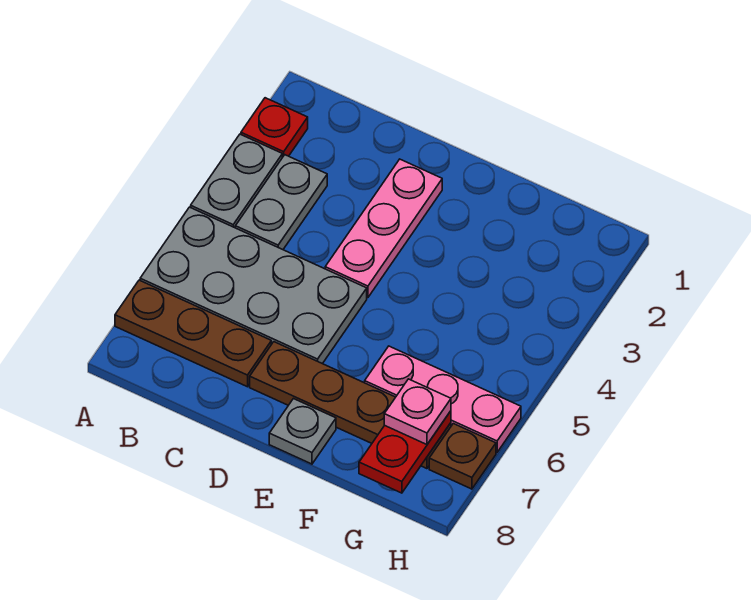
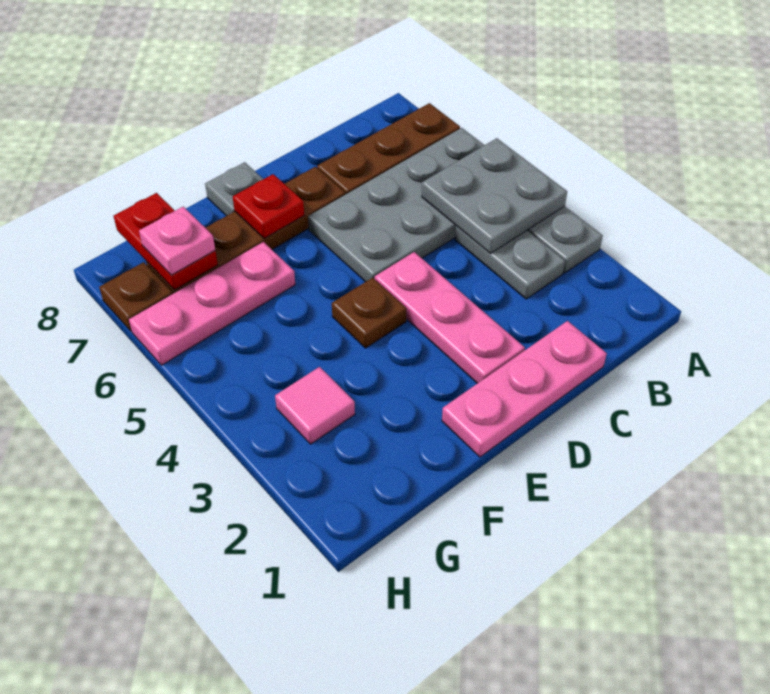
red plate A2 level 1 -> red plate E7 level 2
none -> grey plate A4:B5 level 2
none -> pink plate C1:E1 level 1
none -> brown plate E4 level 1
none -> pink tile G3 level 1

